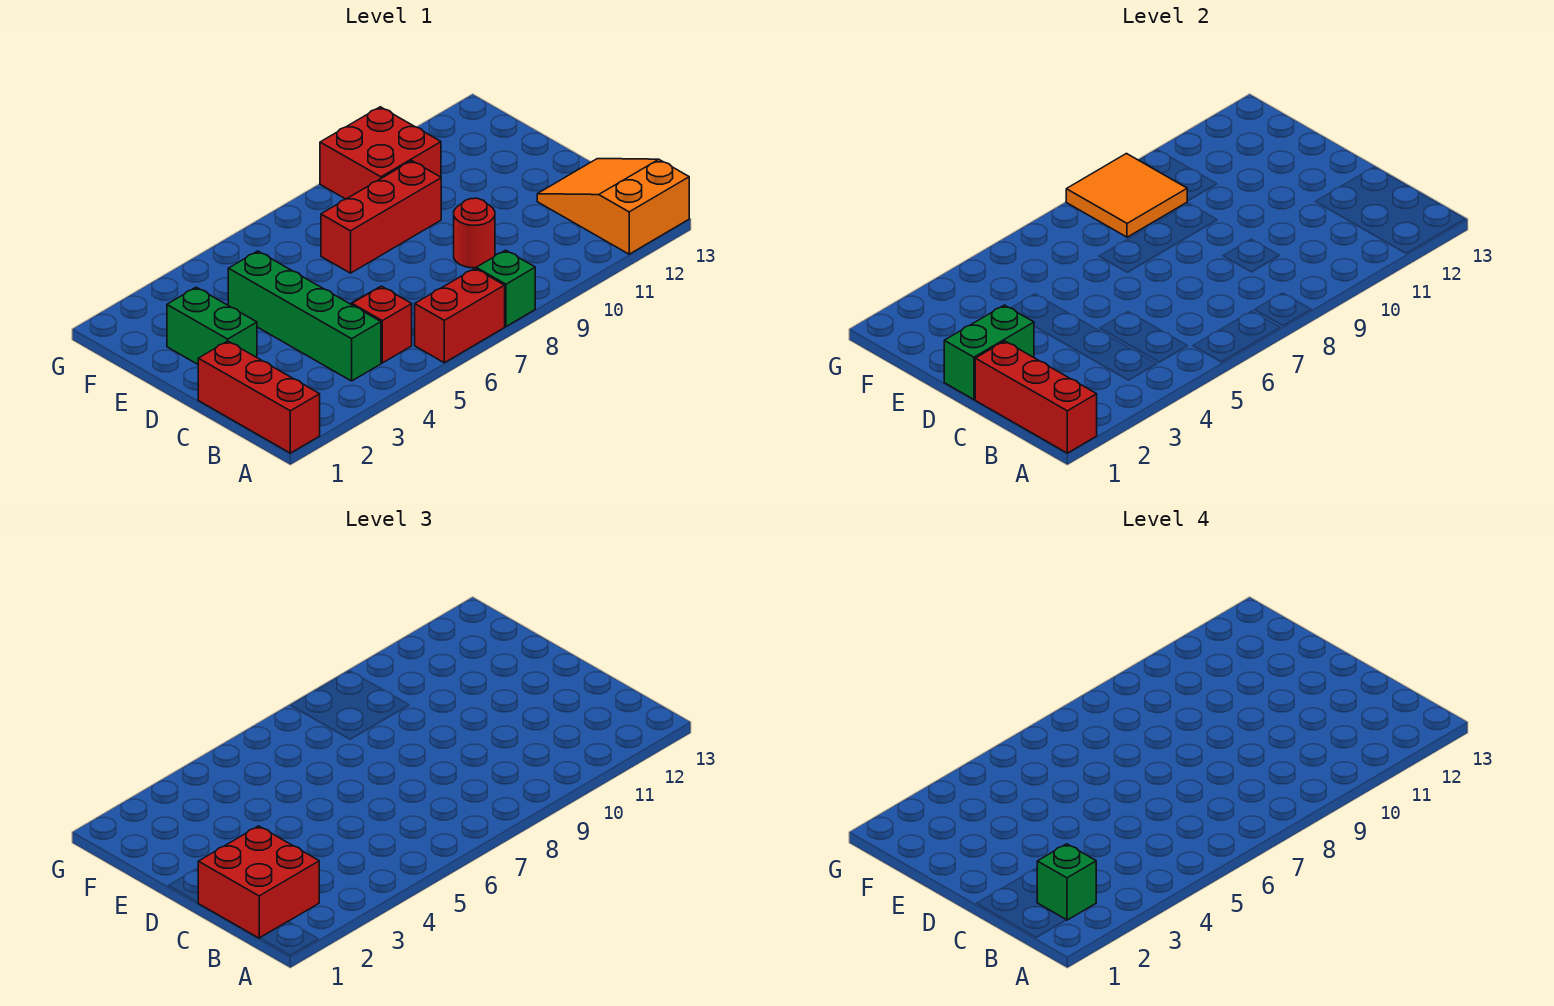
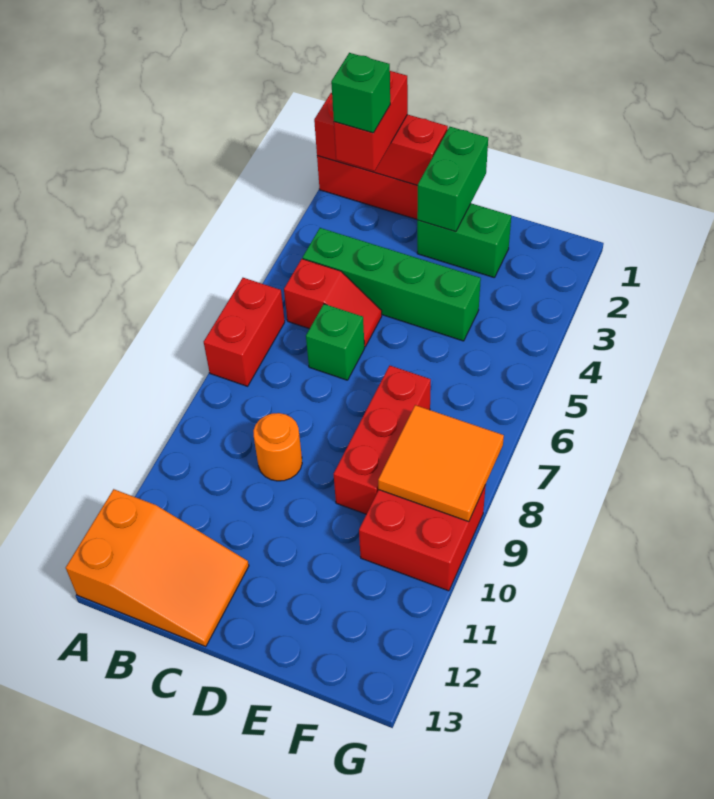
green brick A8 level 1 -> green brick C6 level 1
red brick B1:C2 level 3 -> red brick B1:B2 level 3
red round brick C9 level 1 -> orange round brick C9 level 1

